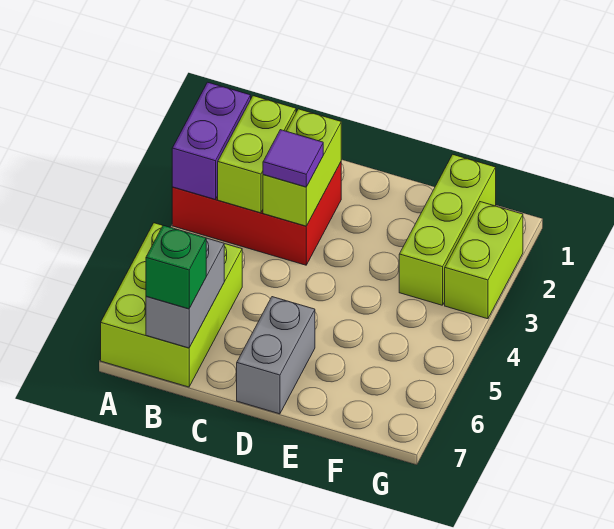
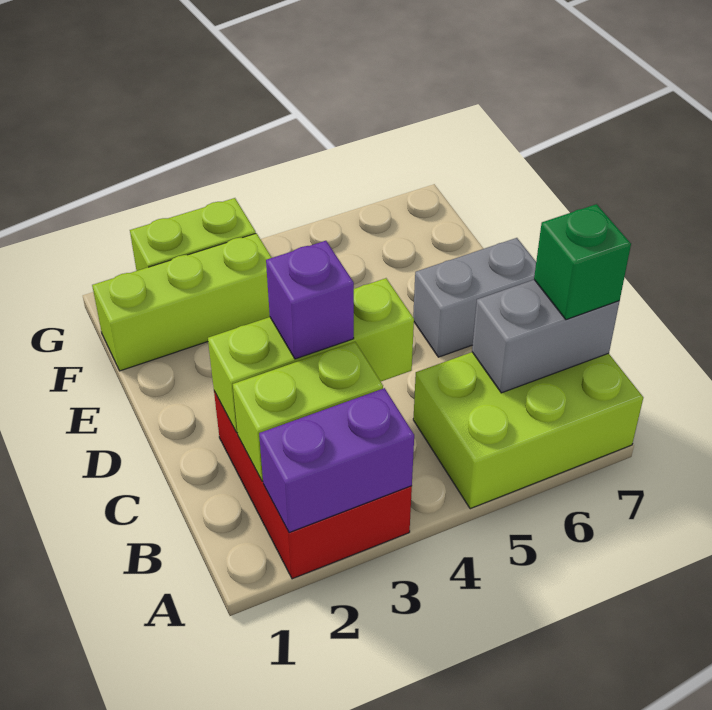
lime brick C2:C3 level 2 -> lime brick C2:C4 level 2
purple tile C3 level 3 -> purple brick C3 level 3

